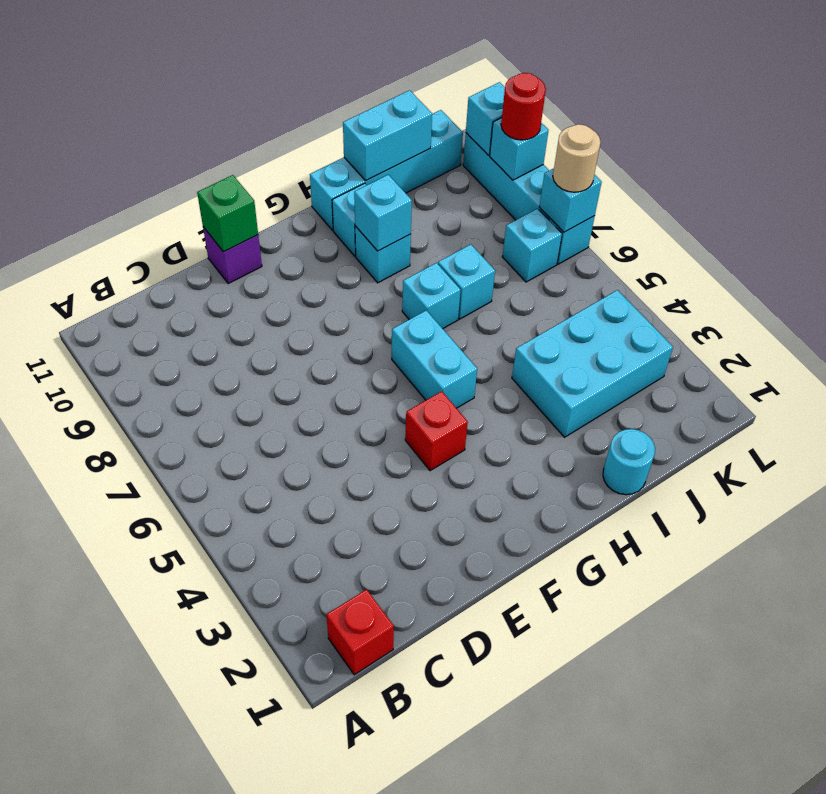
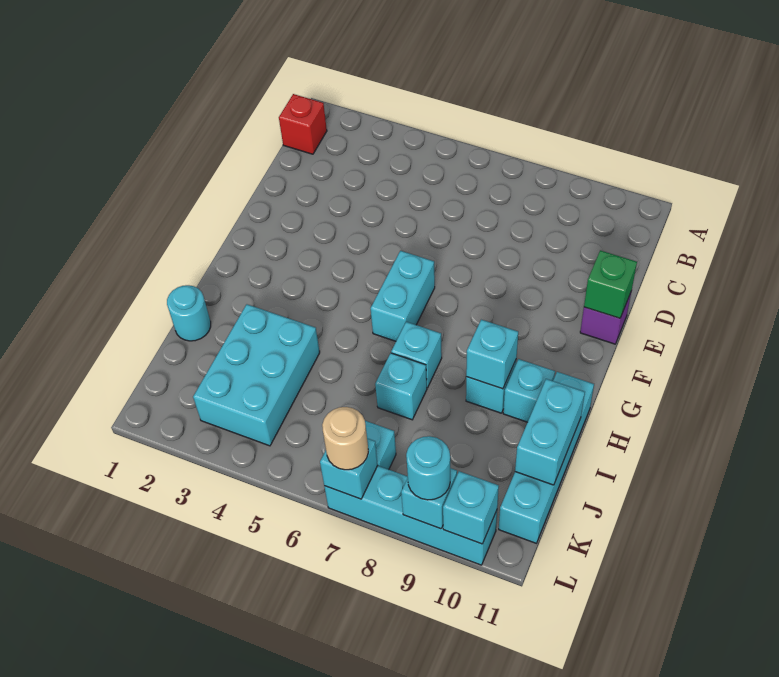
red brick F4 level 1 -> none
cyan brick G5:G6 level 1 -> cyan brick F6:G6 level 1
red round brick L9 level 3 -> cyan round brick L9 level 3

